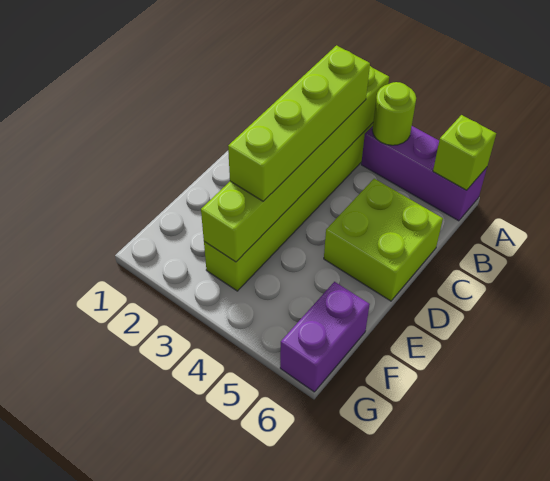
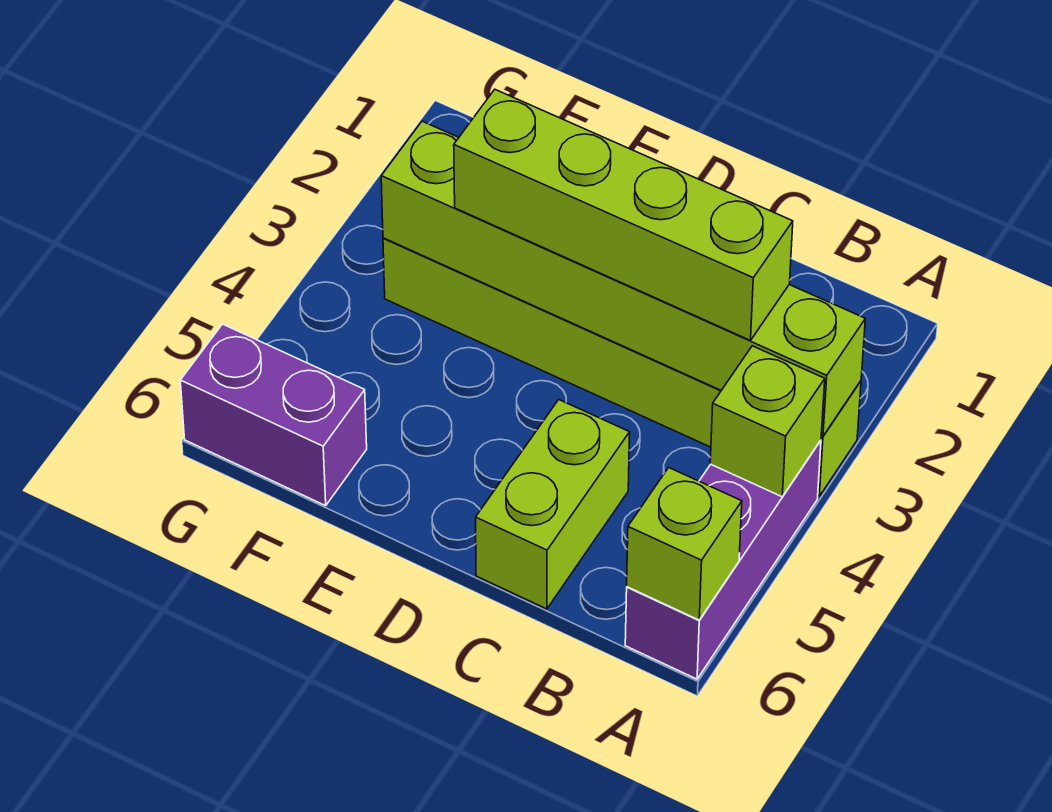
lime round brick A4 level 2 -> lime brick A4 level 2
lime brick C5:D6 level 1 -> lime brick C5:C6 level 1

